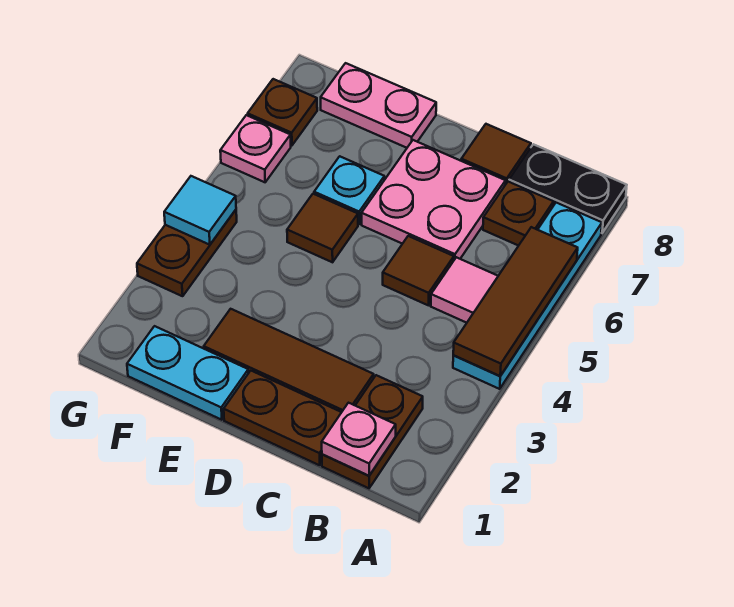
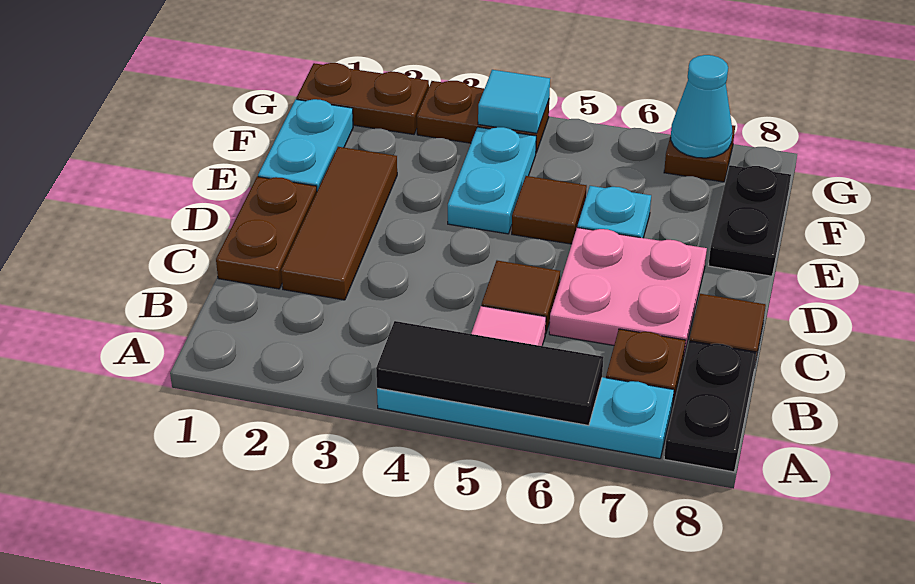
brown tile A4:A6 level 2 -> black tile A4:A6 level 2
brown plate B1:B2 level 1 -> brown plate G1:G2 level 1
pink plate B1 level 2 -> none
none -> cyan plate E4:F4 level 1
pink plate E8:F8 level 1 -> black plate E8:F8 level 1
pink plate G6 level 1 -> none
none -> cyan cone G7 level 2

